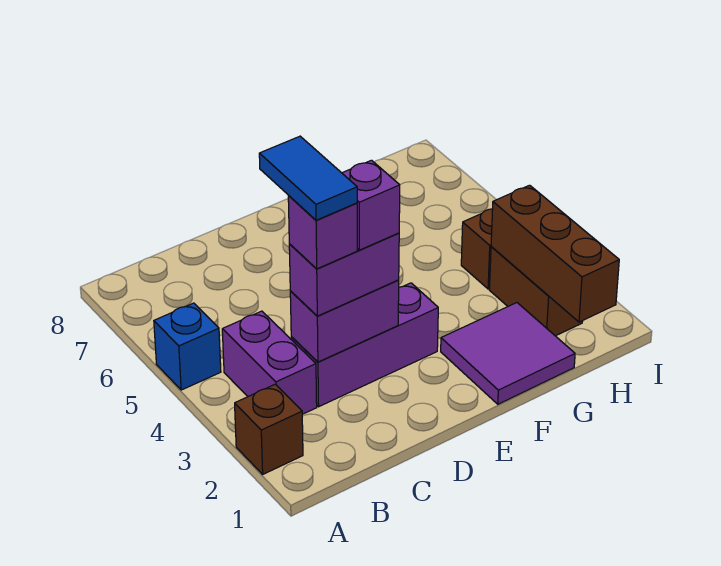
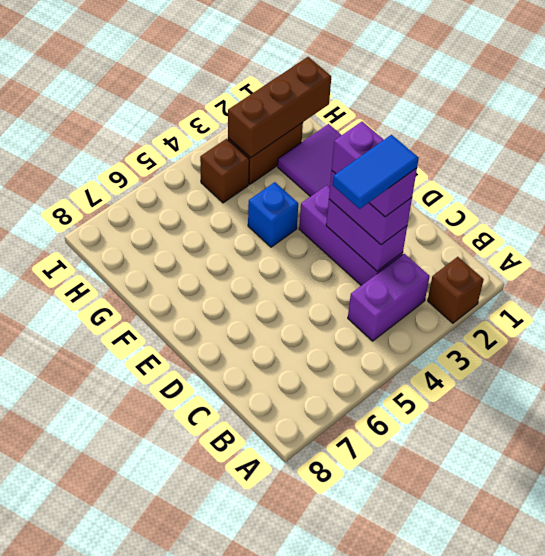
blue brick A5 level 1 -> blue brick F4 level 1

